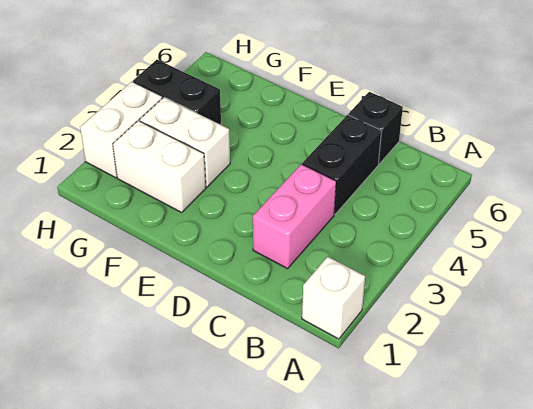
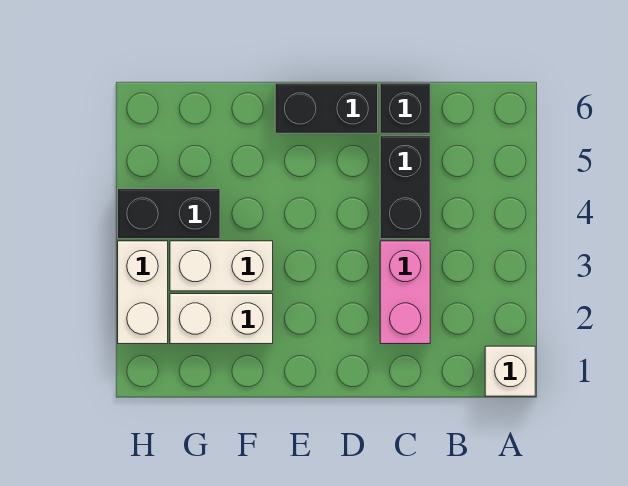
none -> black brick D6:E6 level 1

